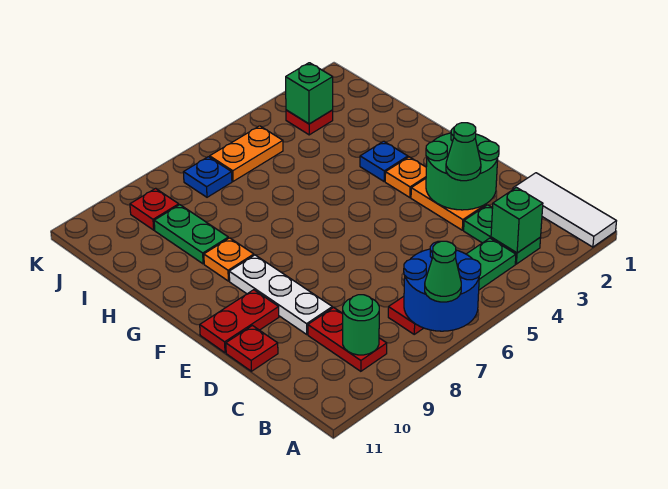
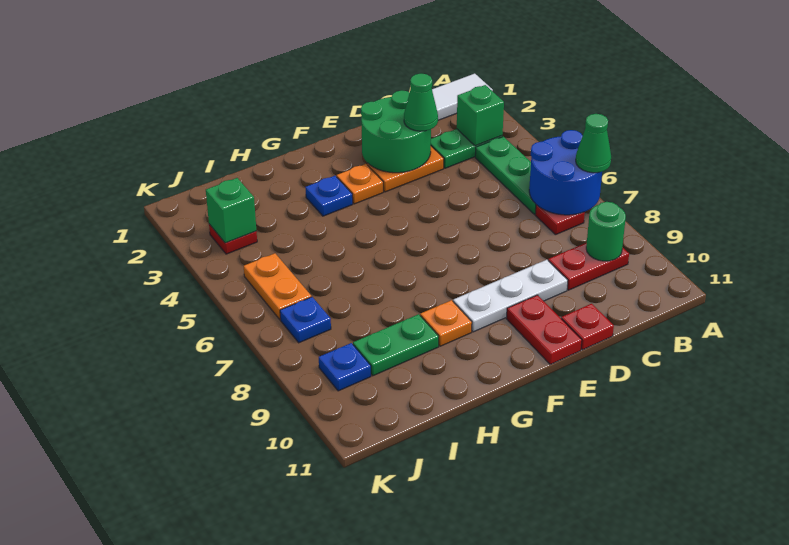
red plate J9 level 1 -> blue plate J9 level 1

